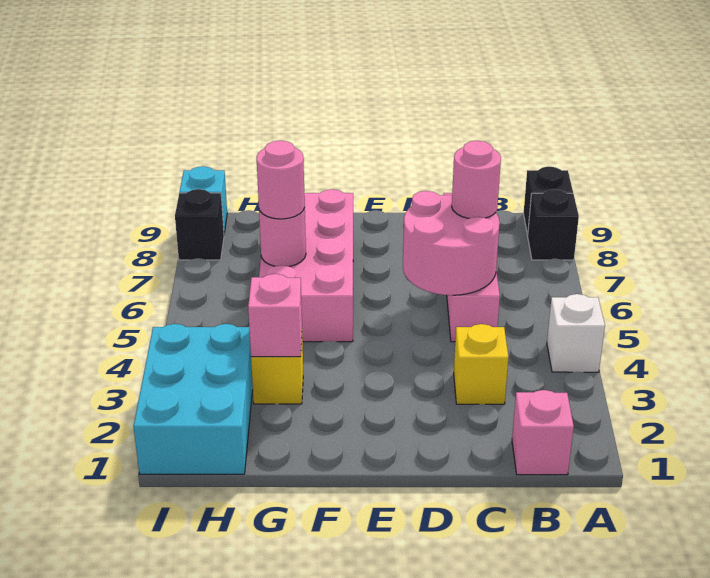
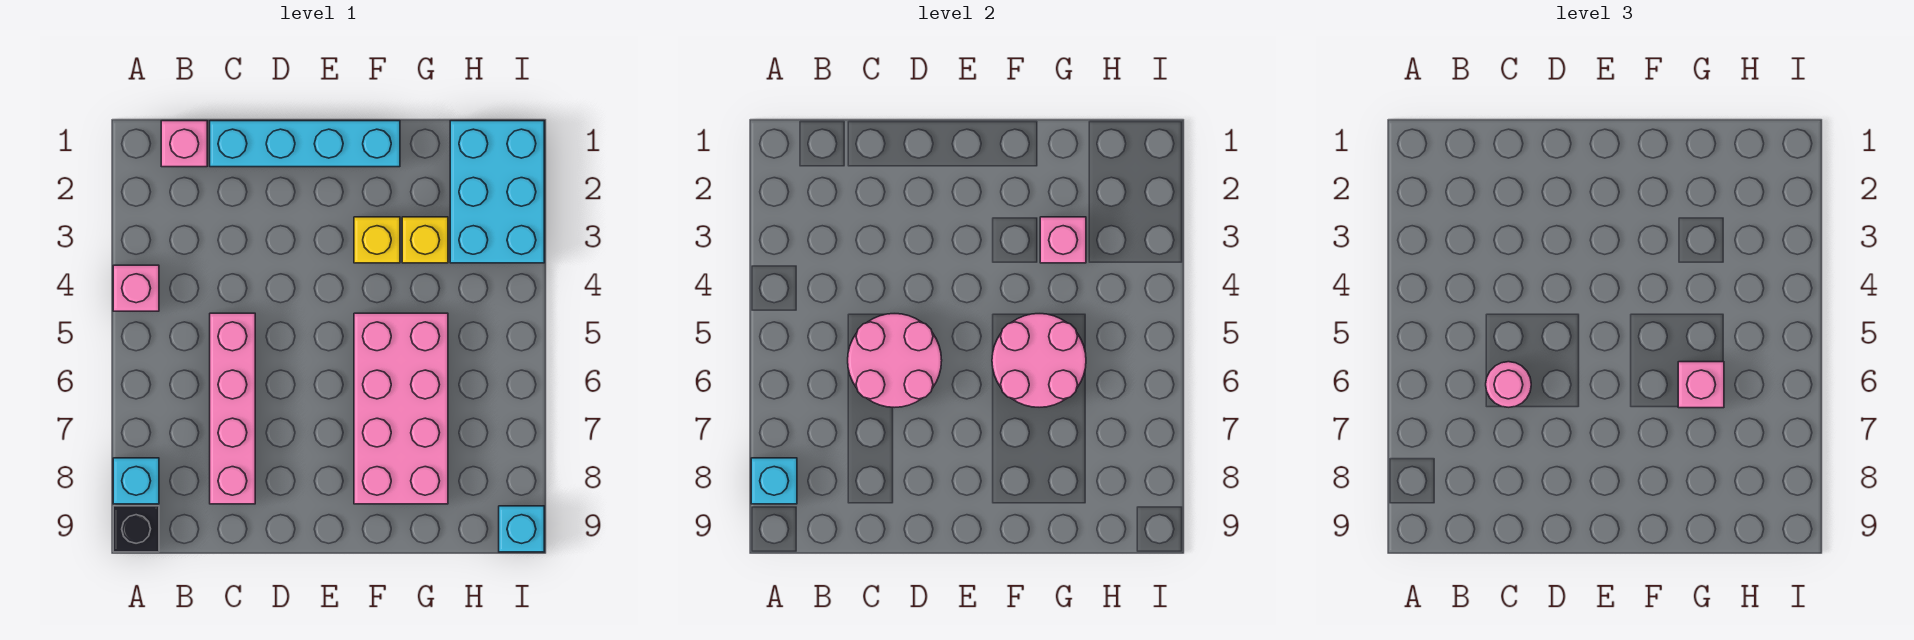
white brick A4 level 1 -> pink brick A4 level 1
black brick A8 level 1 -> cyan brick A8 level 1
none -> cyan brick A8 level 2
none -> cyan brick C1:F1 level 1
yellow brick C3 level 1 -> yellow brick F3 level 1
pink round brick G6 level 2 -> pink round brick F5:G6 level 2
pink round brick G6 level 3 -> pink brick G6 level 3
black brick I8 level 1 -> none

